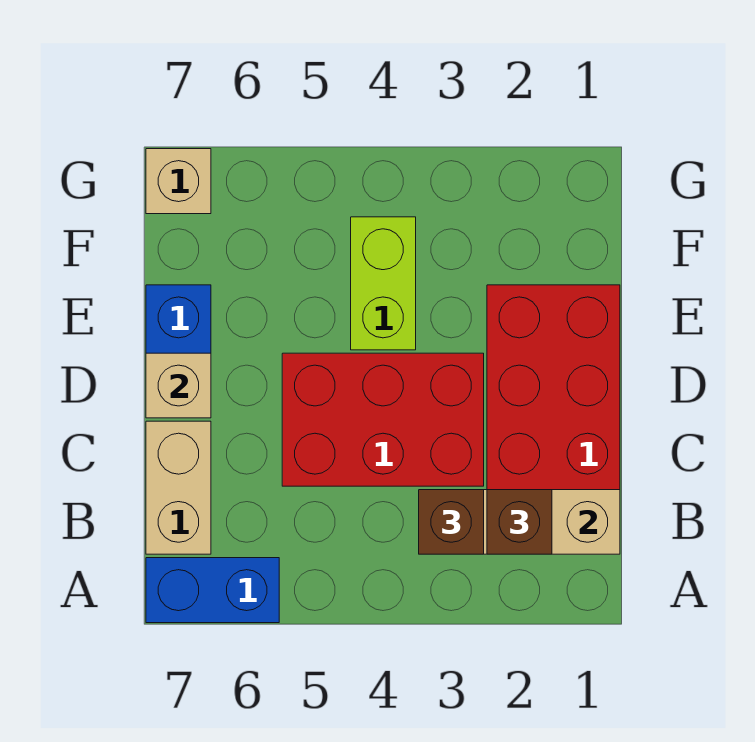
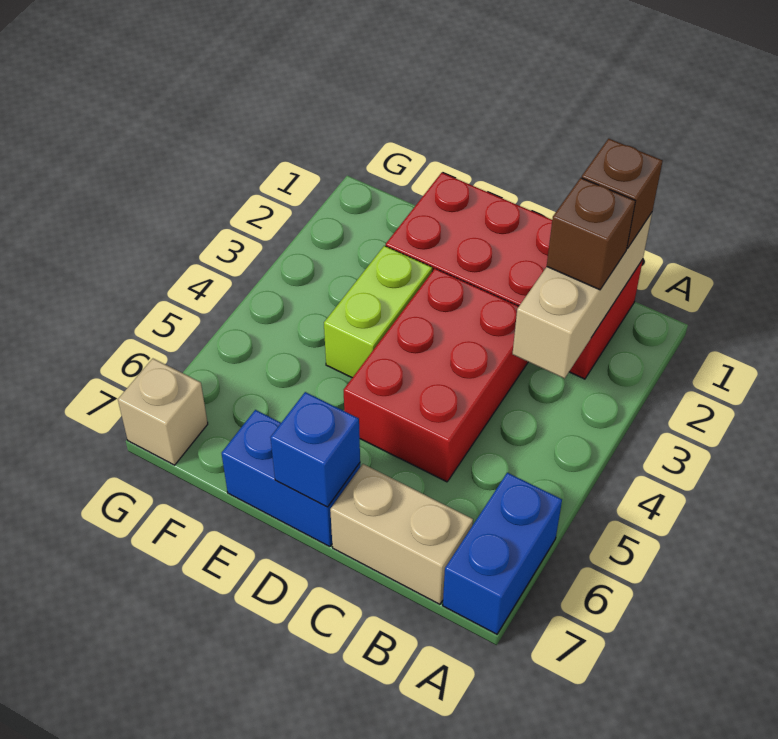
brown brick B3 level 3 -> brown brick B1 level 3
tan brick D7 level 2 -> blue brick D7 level 2
lime brick E4:F4 level 1 -> lime brick E3:E4 level 1

